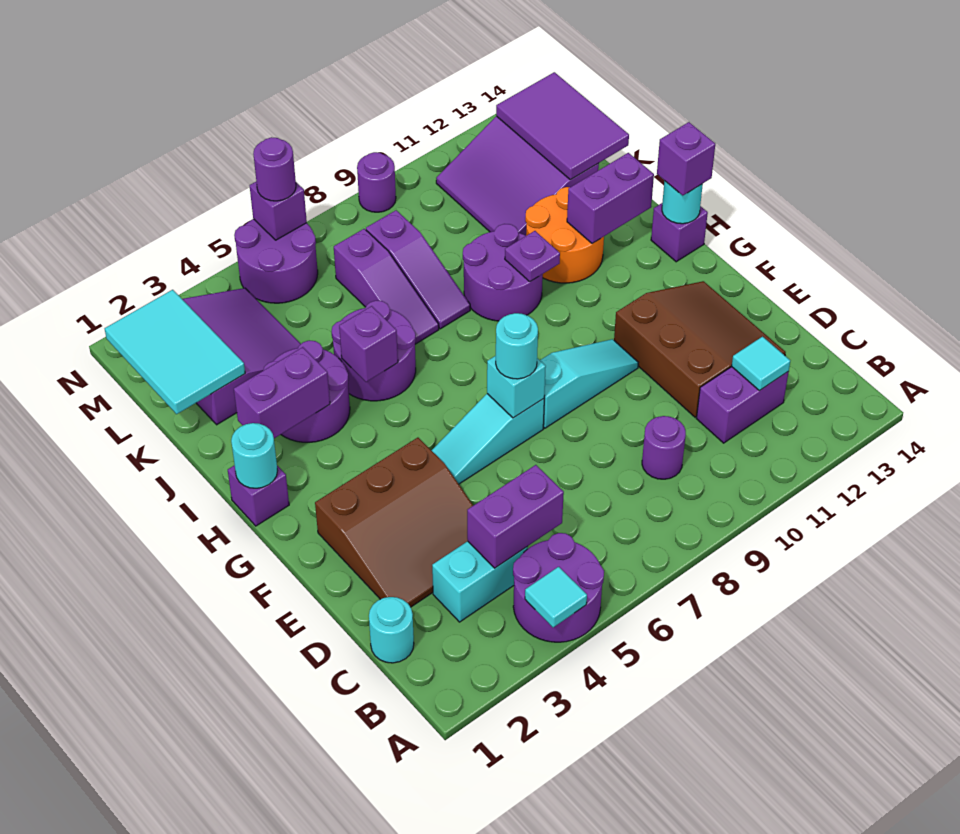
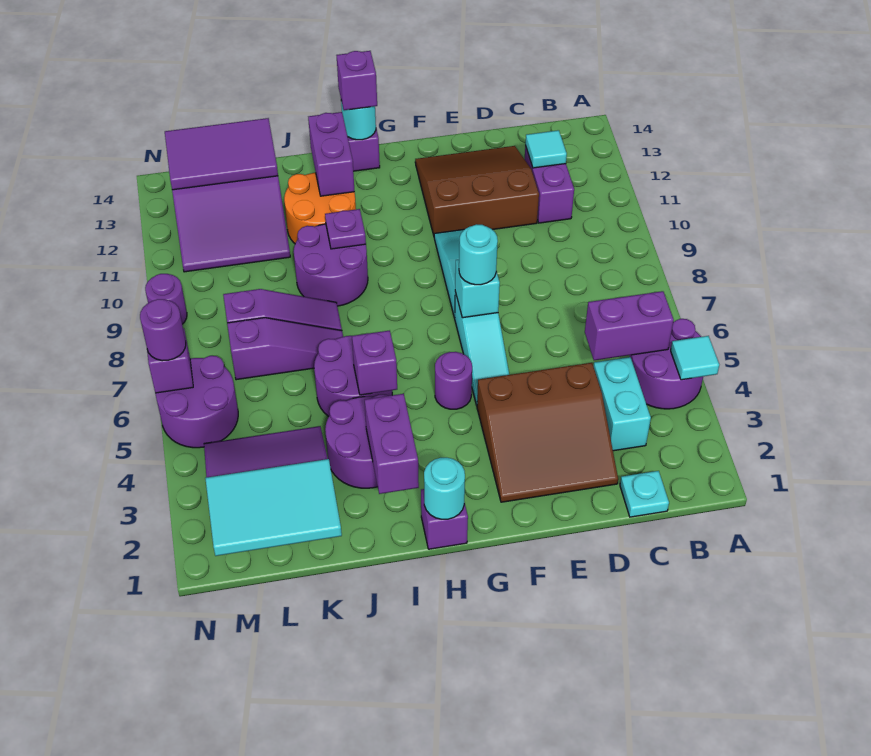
cyan round brick C1 level 1 -> cyan plate C1 level 1
purple brick C4:C5 level 2 -> purple brick B5:C5 level 2
purple round brick C9 level 1 -> purple round brick G5 level 1
brown slope D2:F4 level 1 top F -> brown slope D2:F4 level 1 top 4

